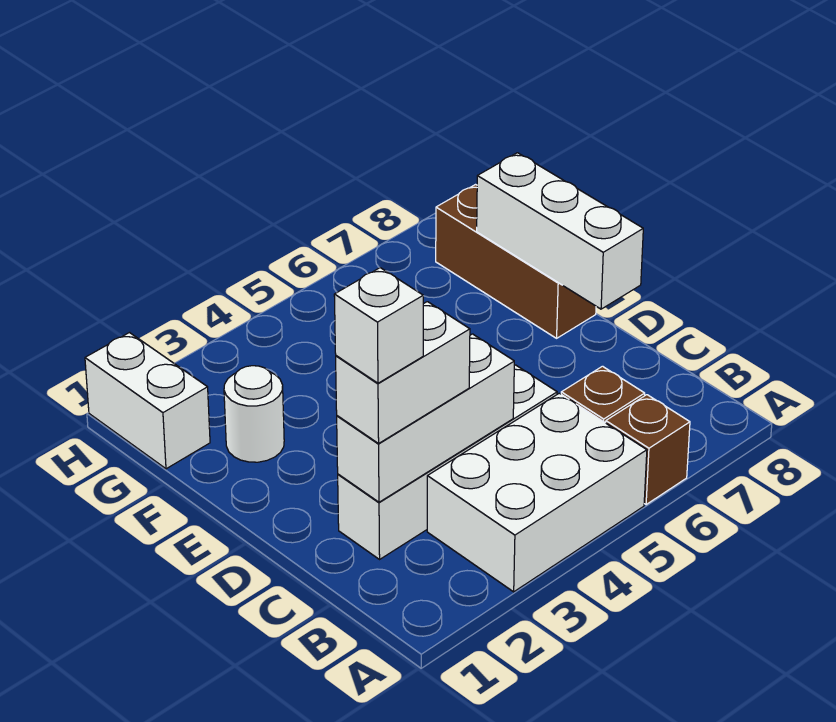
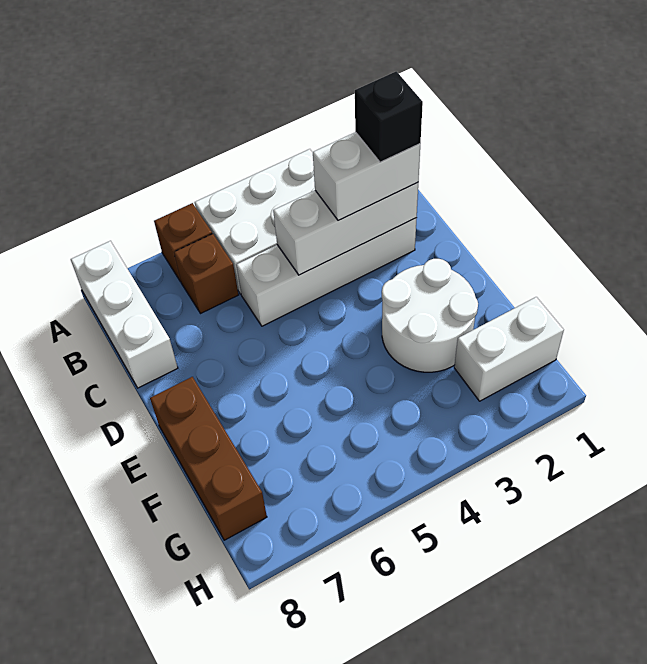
white brick C2 level 4 -> black brick C2 level 4
white brick D8:F8 level 2 -> white brick A8:C8 level 1
white round brick F2 level 1 -> white round brick E2:F3 level 1
white brick G1:H1 level 1 -> white brick G1:G2 level 1

